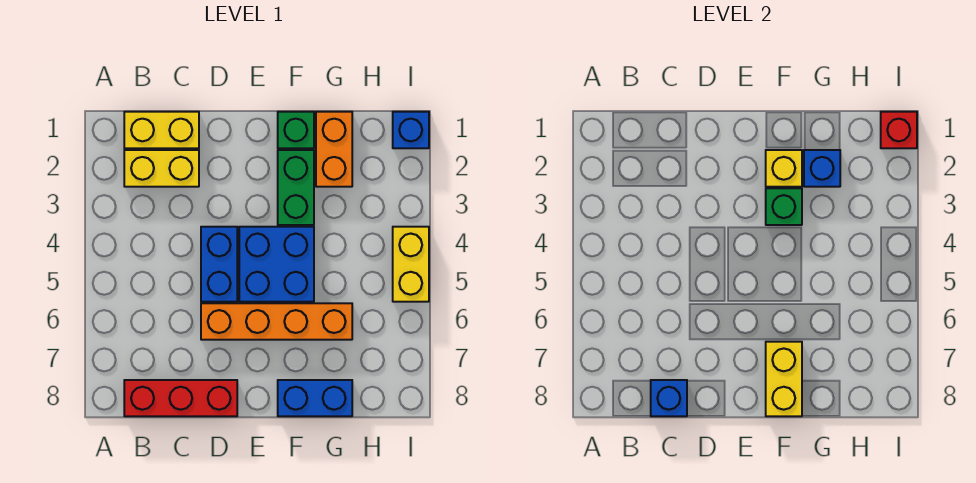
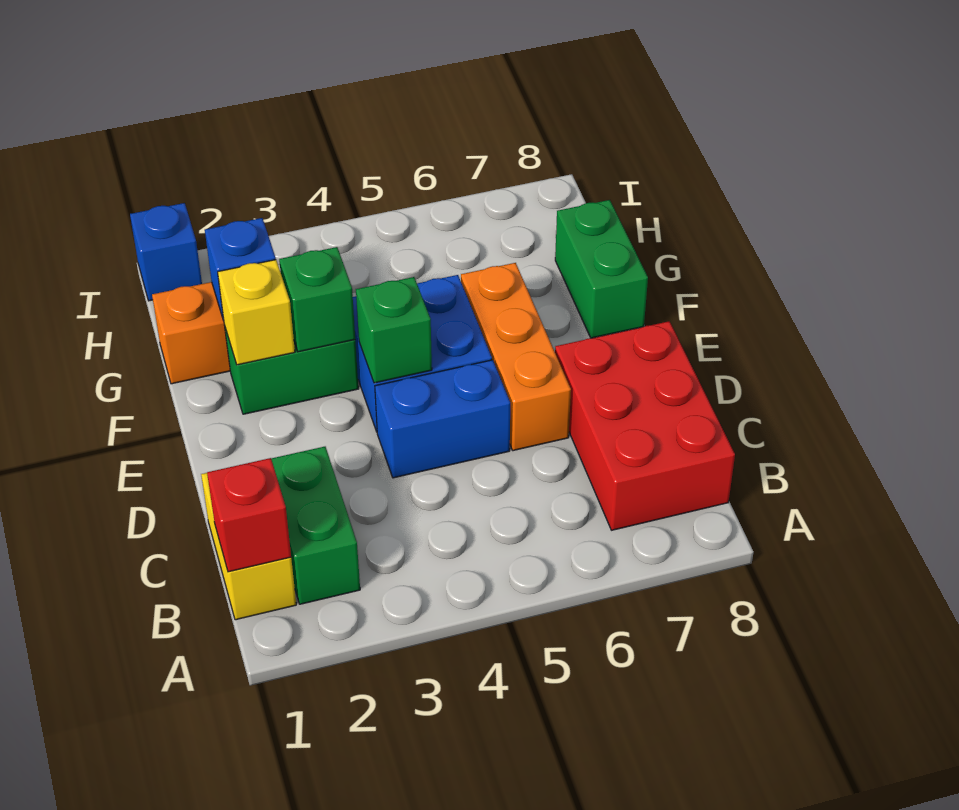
yellow brick B2:C2 level 1 -> green brick B2:C2 level 1
red brick B8:D8 level 1 -> red brick B7:D8 level 1
blue brick C8 level 2 -> none
orange brick D6:G6 level 1 -> orange brick D6:F6 level 1
green brick F1 level 1 -> green brick E4 level 2
yellow brick F7:F8 level 2 -> none
blue brick F8:G8 level 1 -> green brick F8:G8 level 1
red brick I1 level 2 -> red brick B1 level 2
yellow brick I4:I5 level 1 -> none

